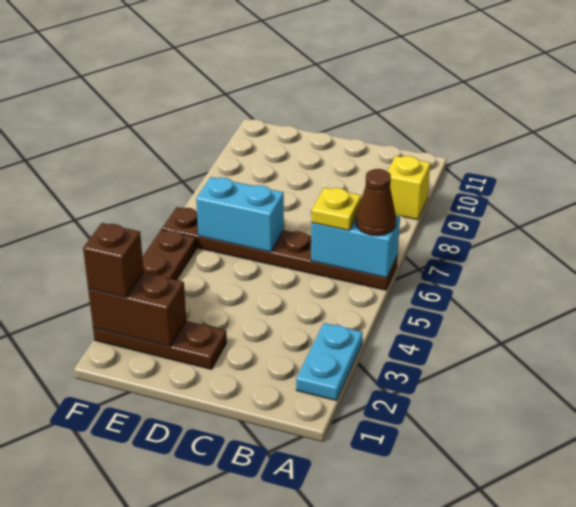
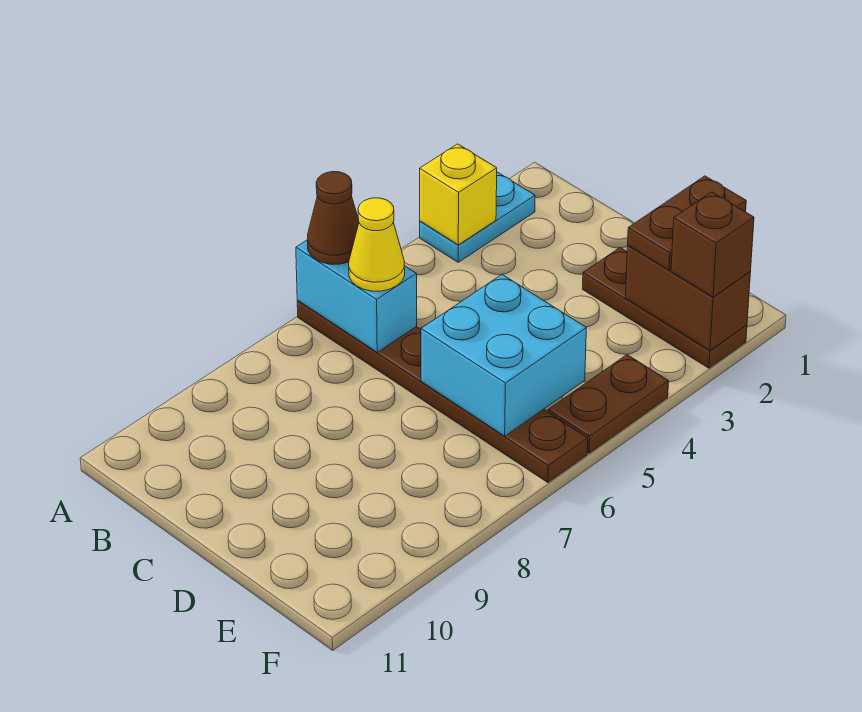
yellow brick A9 level 1 -> yellow brick A3 level 2
yellow plate B6 level 3 -> yellow cone B6 level 3
cyan brick D6:E6 level 2 -> cyan brick D5:E6 level 2
none -> brown plate E1:E2 level 3

